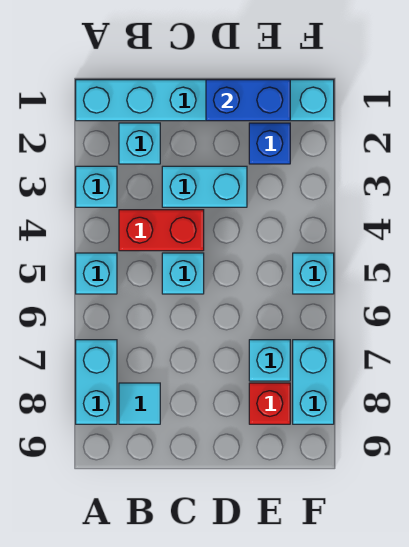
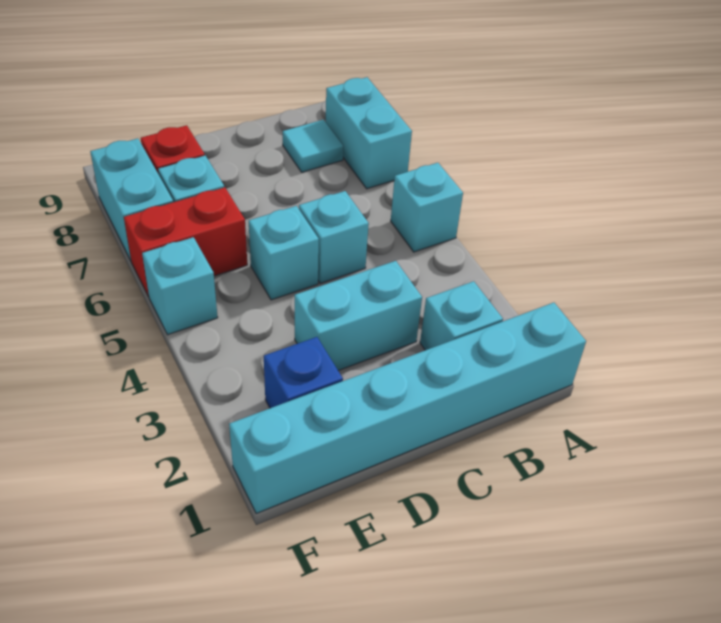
cyan brick A3 level 1 -> cyan brick D5 level 1
red brick B4:C4 level 1 -> red brick E6:F6 level 1
blue brick D1:E1 level 2 -> none

